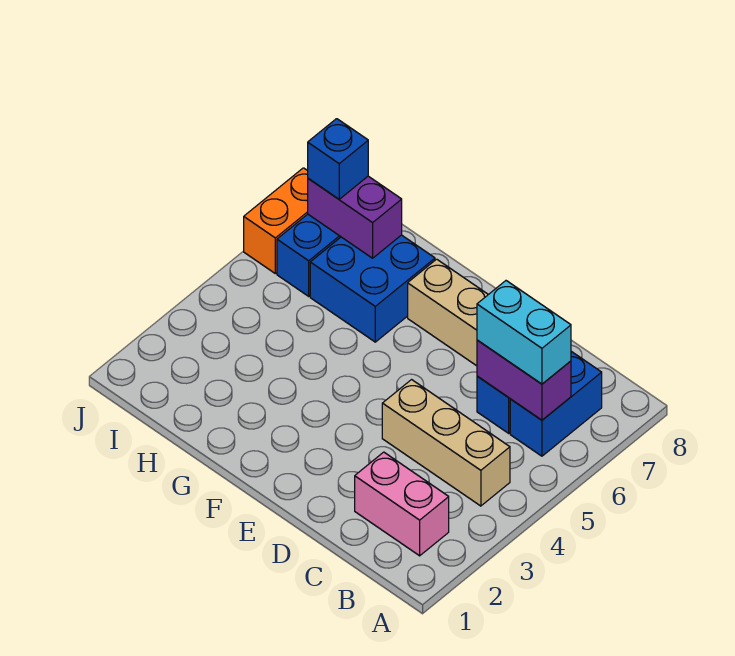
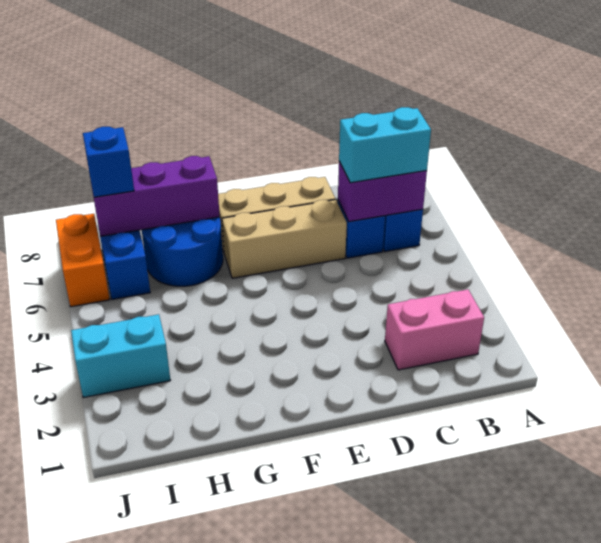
tan brick B4:D4 level 1 -> tan brick D6:F6 level 1
blue brick G6:H7 level 1 -> blue round brick G6:H7 level 1
purple brick H7:I7 level 2 -> purple brick G7:I7 level 2
none -> cyan brick I3:J3 level 1

